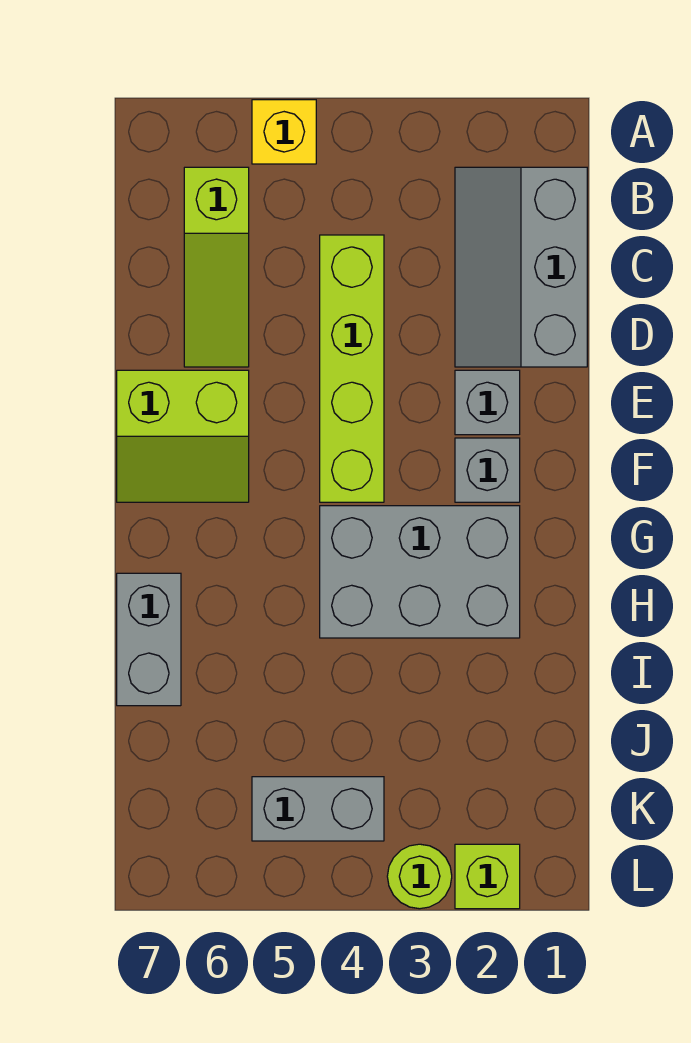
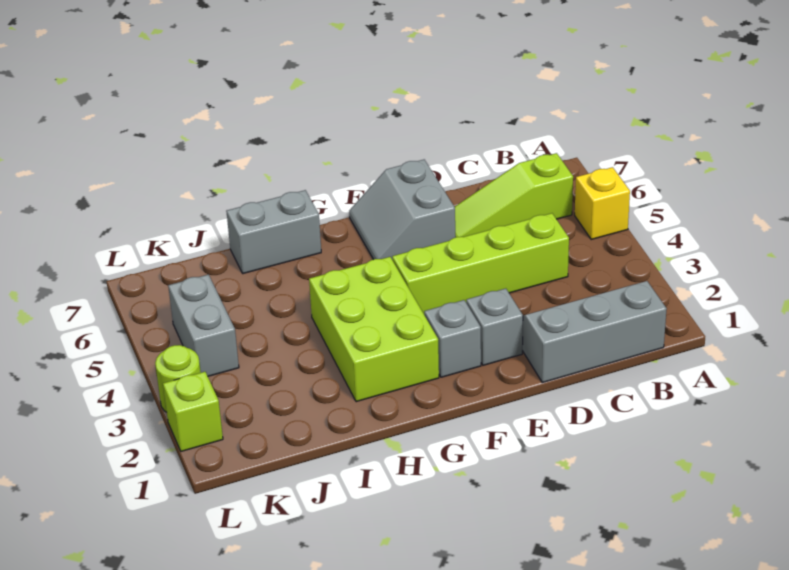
lime slope E6:F7 level 1 top E -> grey slope E6:F7 level 1 top E
grey brick G2:H4 level 1 -> lime brick G2:H4 level 1

